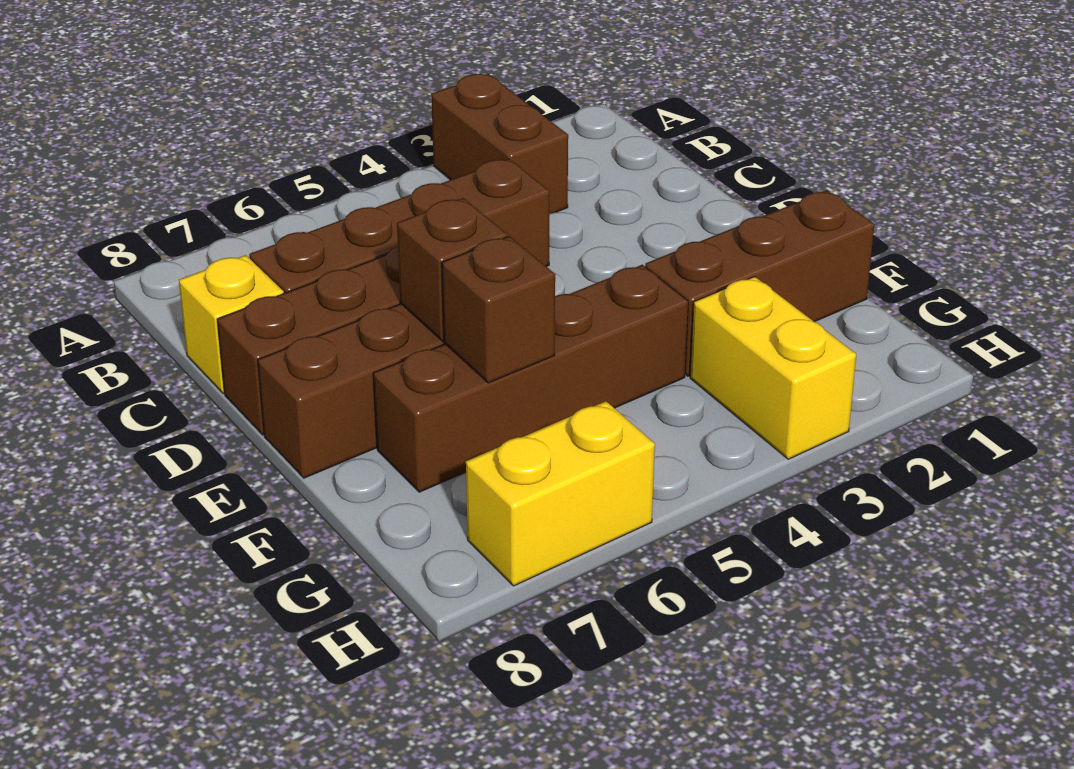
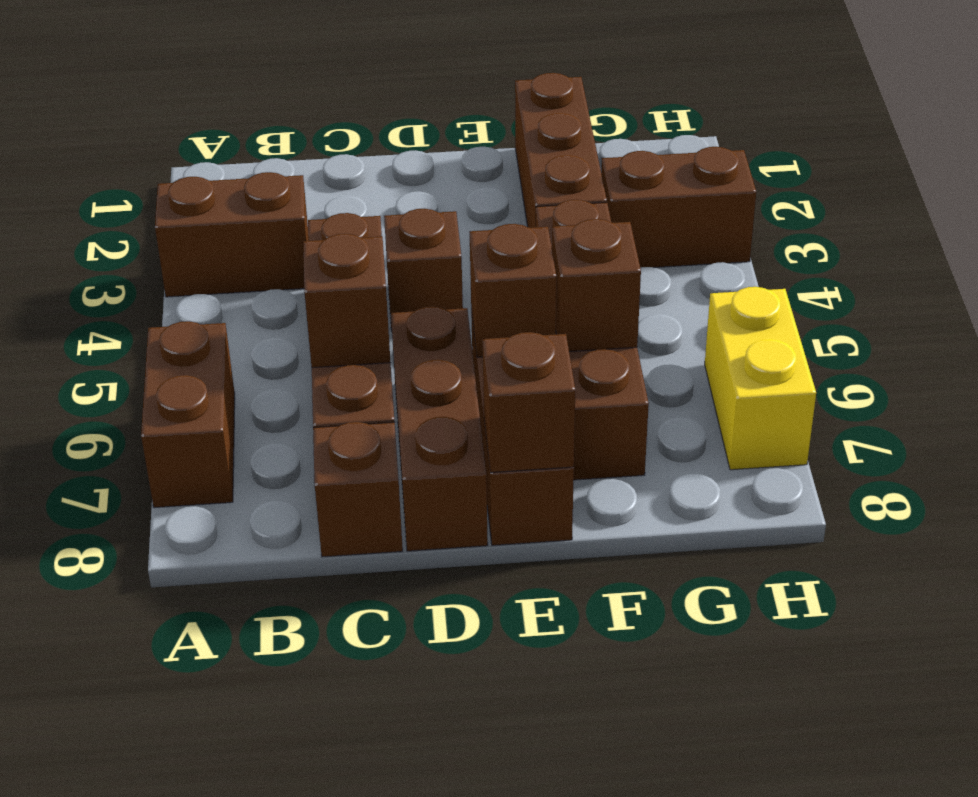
none -> brown brick A6:A7 level 1
none -> brown brick C6 level 2
yellow brick C8 level 1 -> brown brick C8 level 1
none -> brown brick D4 level 1
none -> brown brick E8 level 2
yellow brick G3:H3 level 1 -> brown brick G3:H3 level 1

